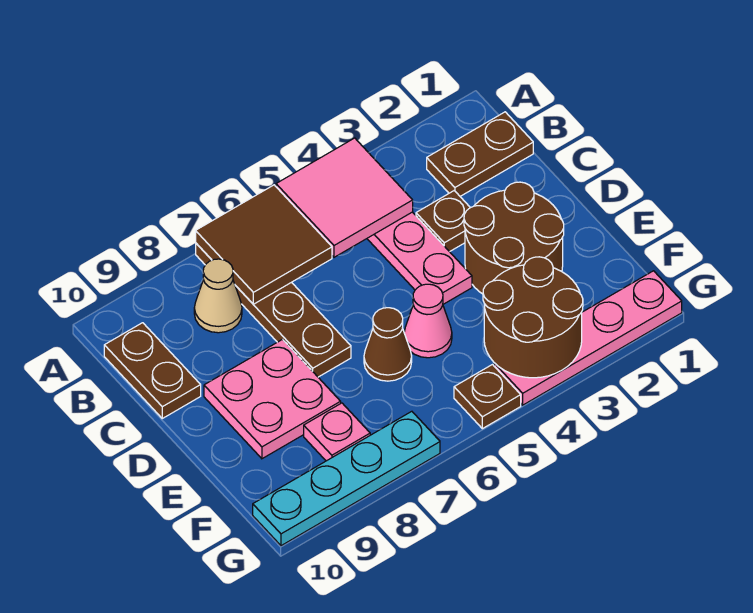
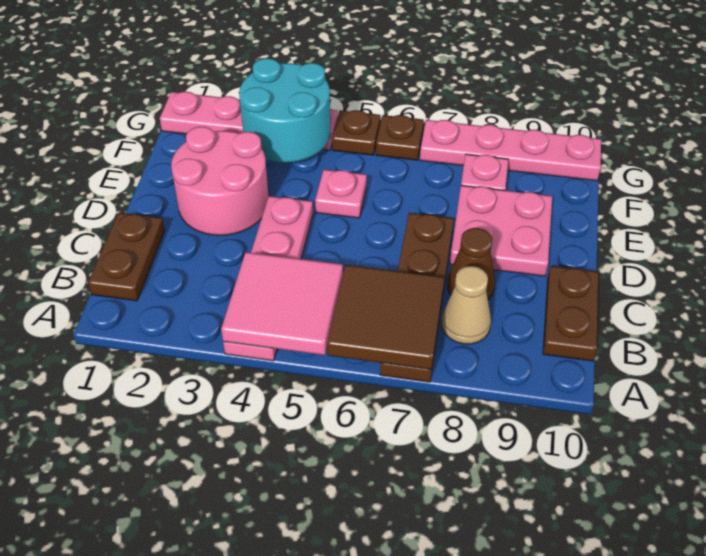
brown plate B1:B2 level 1 -> brown plate B1:C1 level 1
brown plate C3 level 1 -> brown plate G6 level 1
brown round brick D2:E3 level 1 -> pink round brick D2:E3 level 1
pink cone E5 level 1 -> pink plate E5 level 1
brown cone E6 level 1 -> brown cone C8 level 1
brown round brick F3:G4 level 2 -> cyan round brick F3:G4 level 2
cyan plate G7:G10 level 1 -> pink plate G7:G10 level 1

